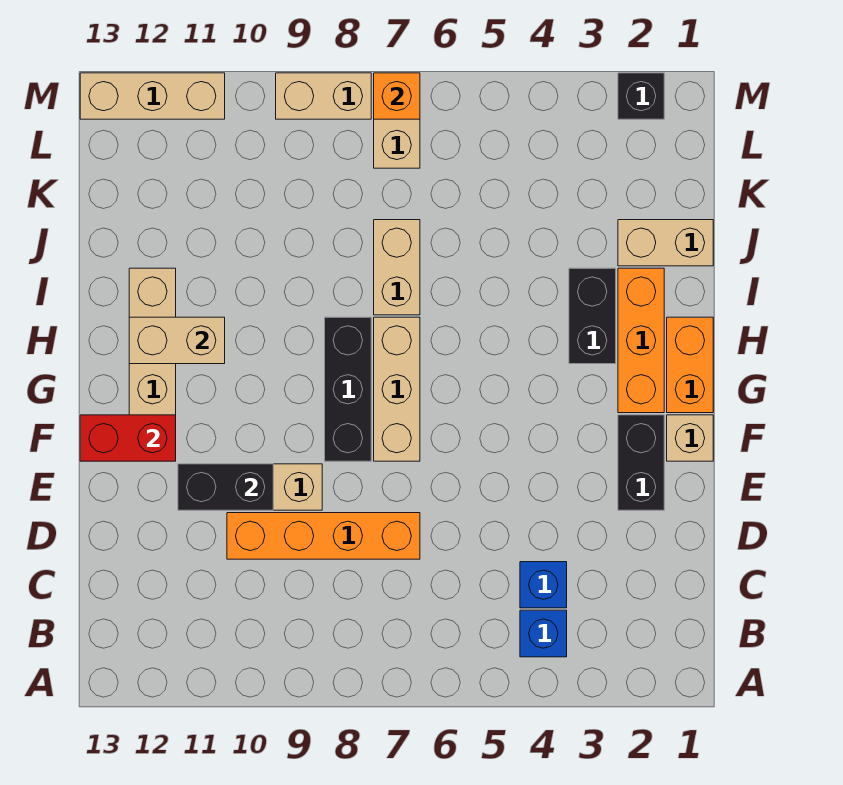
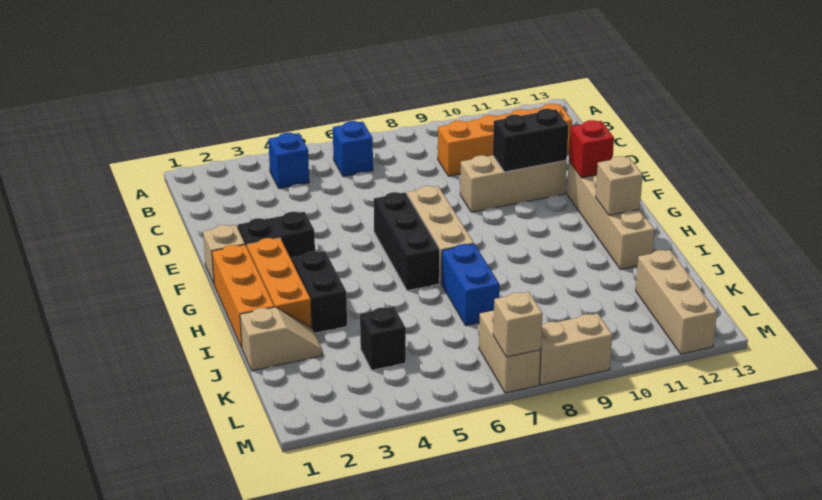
blue brick C4 level 1 -> blue brick B6 level 1
orange brick D7:D10 level 1 -> orange brick C9:C12 level 1
black brick E2:F2 level 1 -> black brick F2:F3 level 1
black brick F8:H8 level 1 -> black brick F6:H6 level 1
red brick F12:F13 level 2 -> red brick F12 level 2
orange brick G1:H1 level 1 -> orange brick G1:I1 level 1
tan brick H11:H12 level 2 -> tan brick H12 level 2
tan brick I7:J7 level 1 -> blue brick I7:J7 level 1
tan brick J1:J2 level 1 -> tan slope J1:J2 level 1 top 1
black brick M2 level 1 -> black brick K4 level 1
orange brick M7 level 2 -> tan brick M7 level 2
tan brick M11:M13 level 1 -> tan brick K12:M12 level 1

